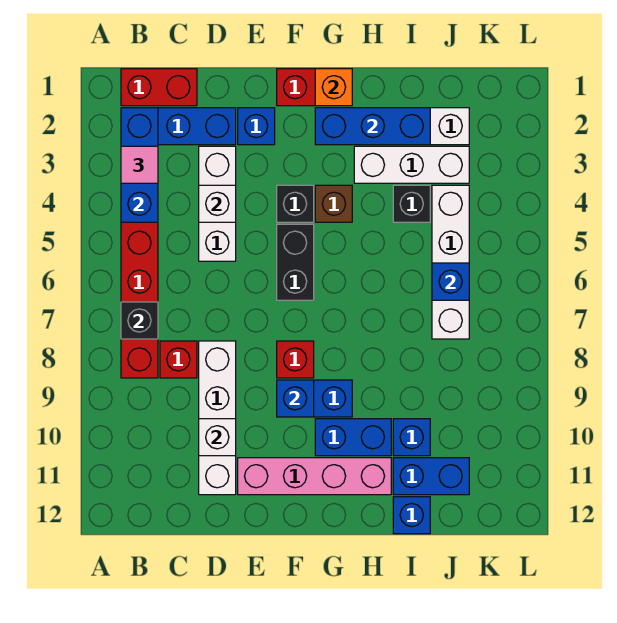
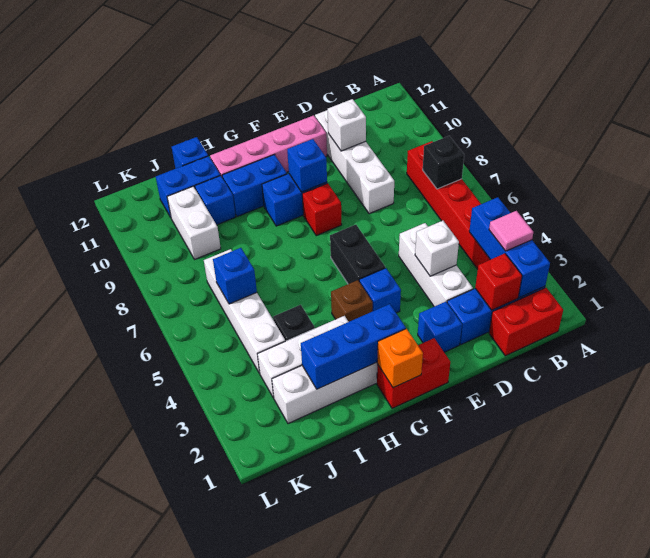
red brick C8 level 1 -> red brick C2 level 2
black brick F4 level 1 -> blue brick F4 level 1
none -> white brick J9:J10 level 1

